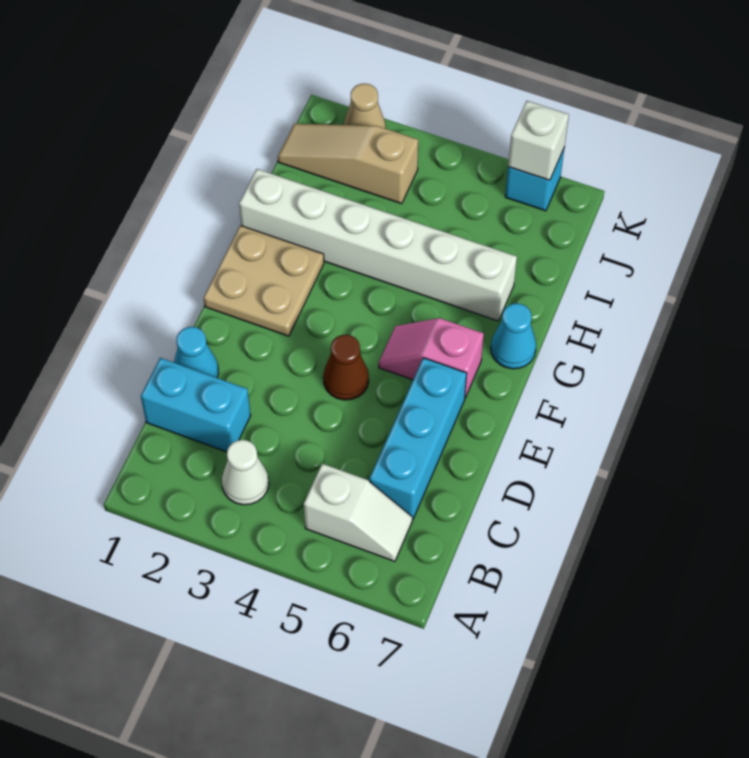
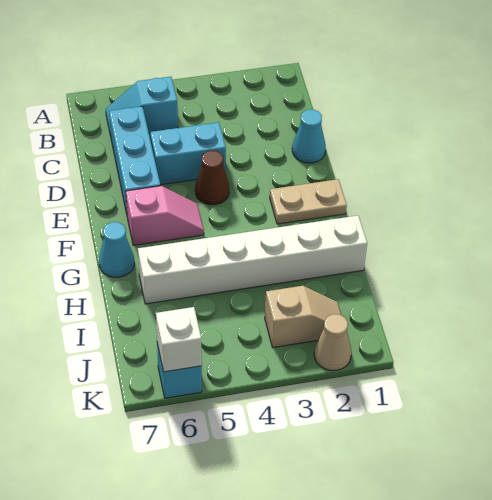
white cone B3 level 1 -> none
white slope B5:B6 level 1 top 5 -> cyan slope B5:B6 level 1 top 5
cyan brick C1:C2 level 1 -> cyan brick D4:D5 level 1
tan plate F1:G2 level 1 -> tan plate F1:F2 level 1
tan slope J1:J3 level 1 top 3 -> tan slope J2:J3 level 1 top 3

